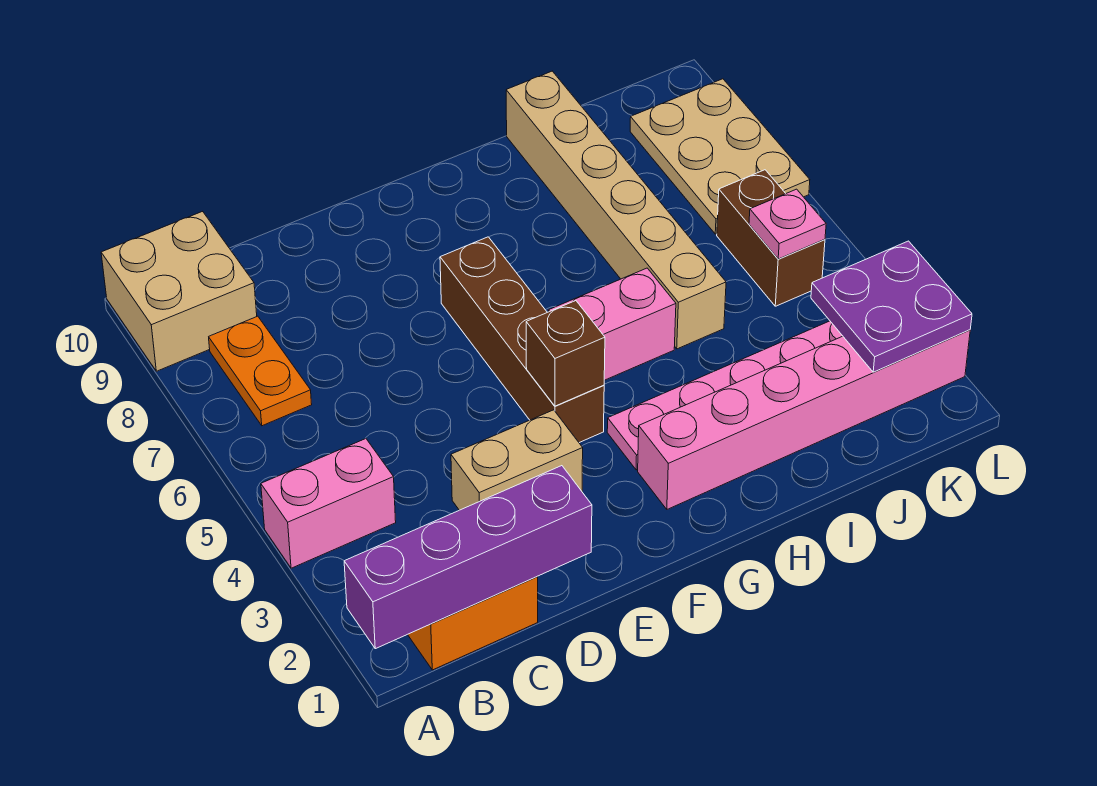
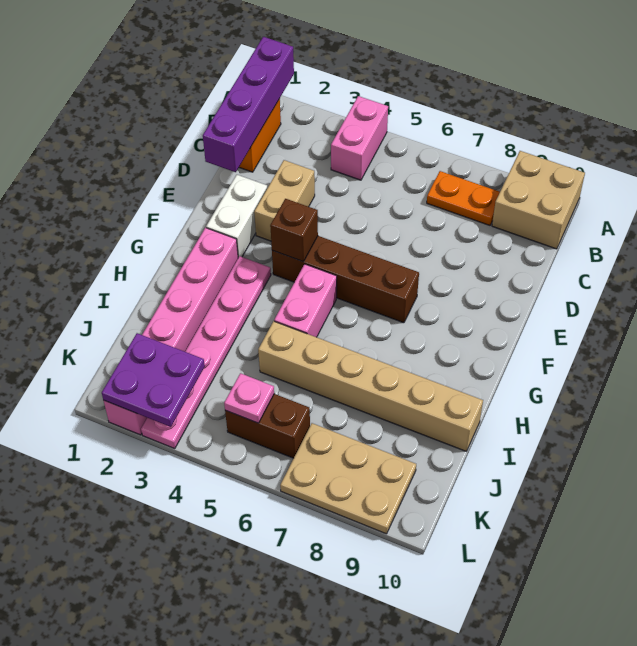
none -> white brick E2:F2 level 1

